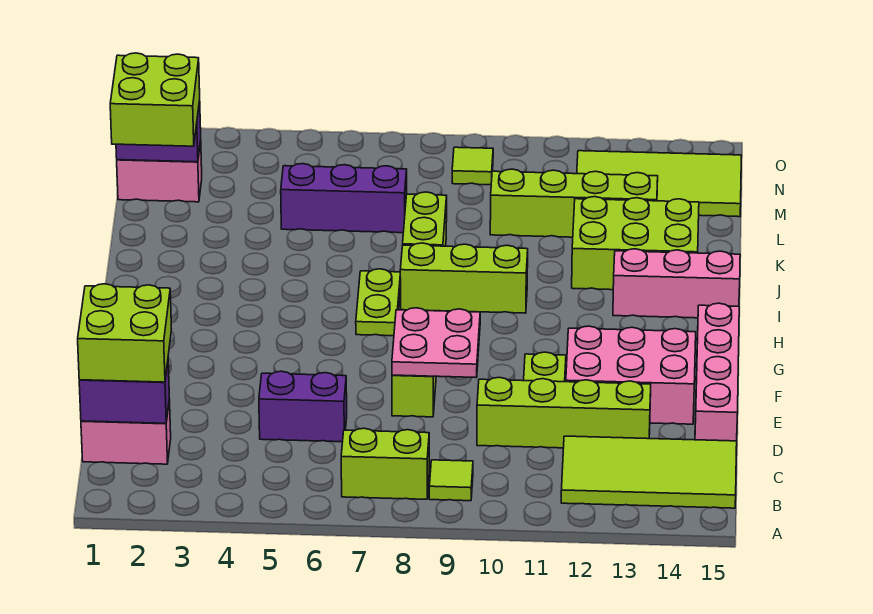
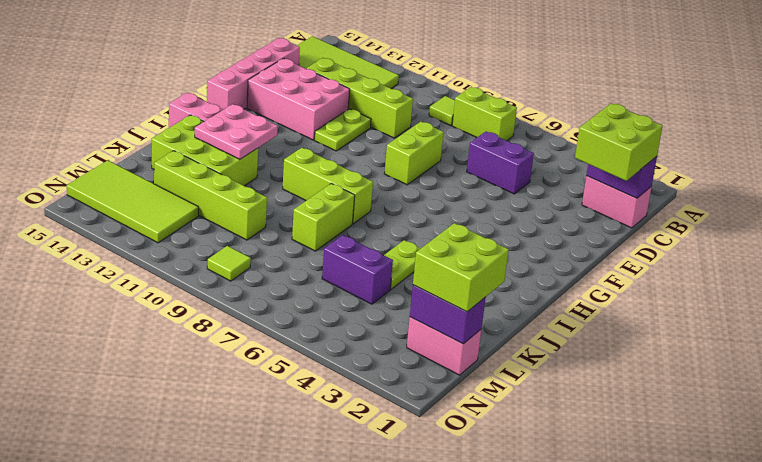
pink plate E8:F9 level 2 -> pink plate I12:J13 level 2
lime plate H7:I7 level 1 -> lime plate J5:K5 level 1
purple brick L5:L7 level 1 -> purple brick L5:L6 level 1

